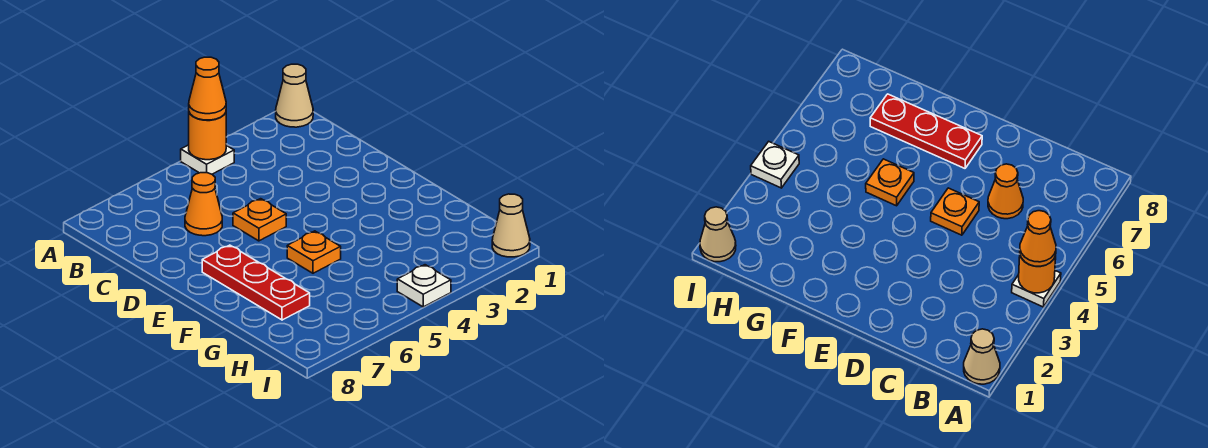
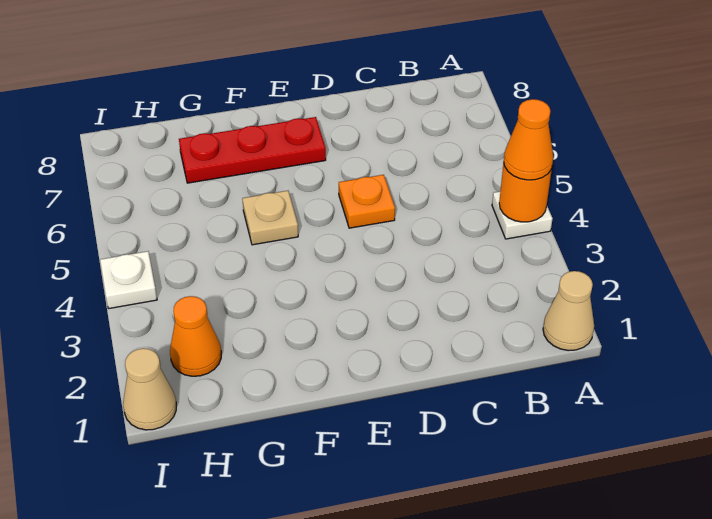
orange cone C6 level 1 -> orange cone H2 level 1
orange plate F5 level 1 -> tan plate F5 level 1

